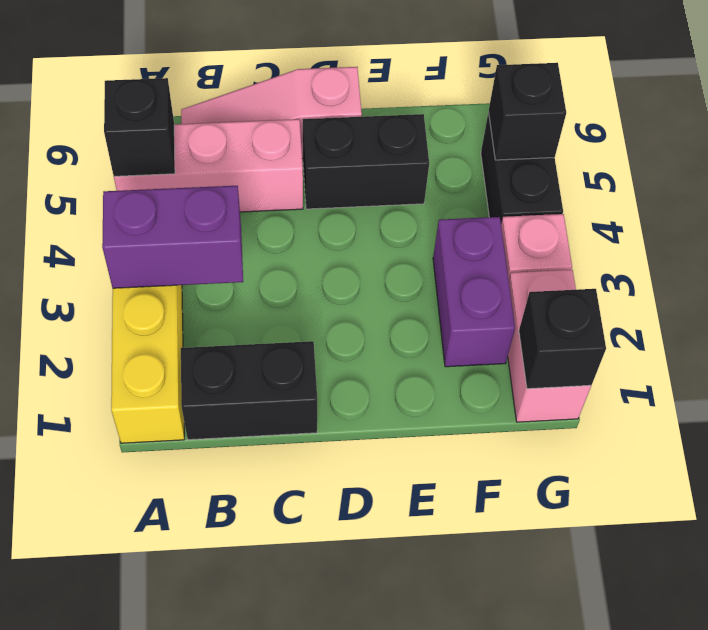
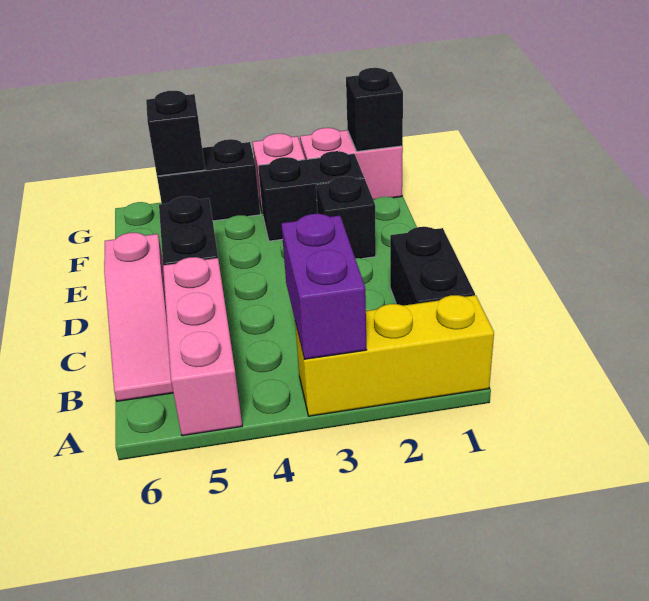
black brick A5 level 2 -> black brick E2 level 1
purple brick F2:F3 level 1 -> black brick F2:F3 level 1

